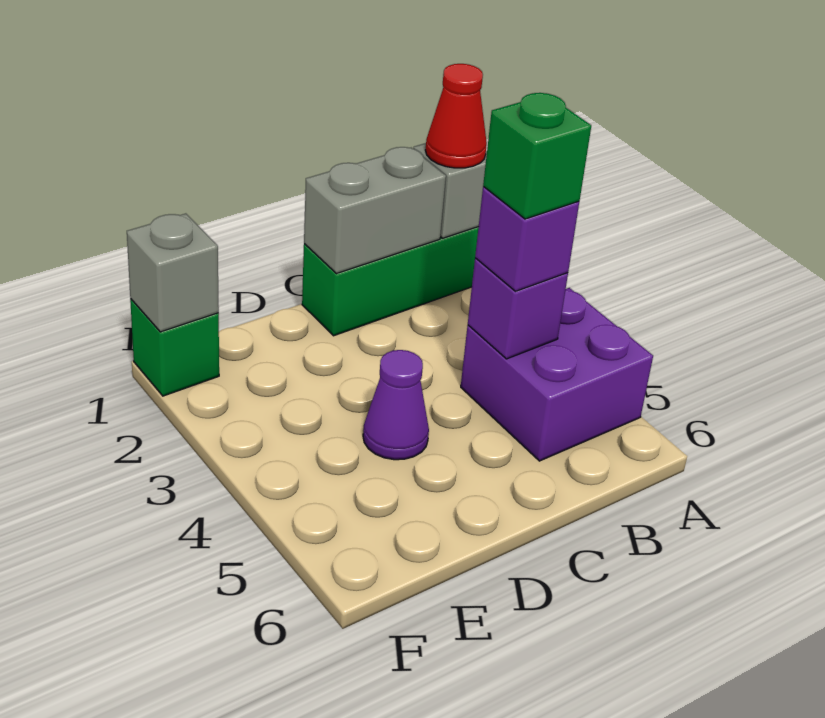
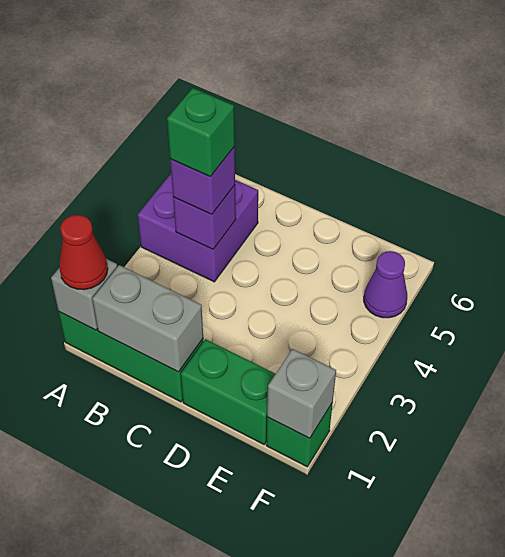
none -> green brick D1:E1 level 1
purple cone D4 level 1 -> purple cone F5 level 1

